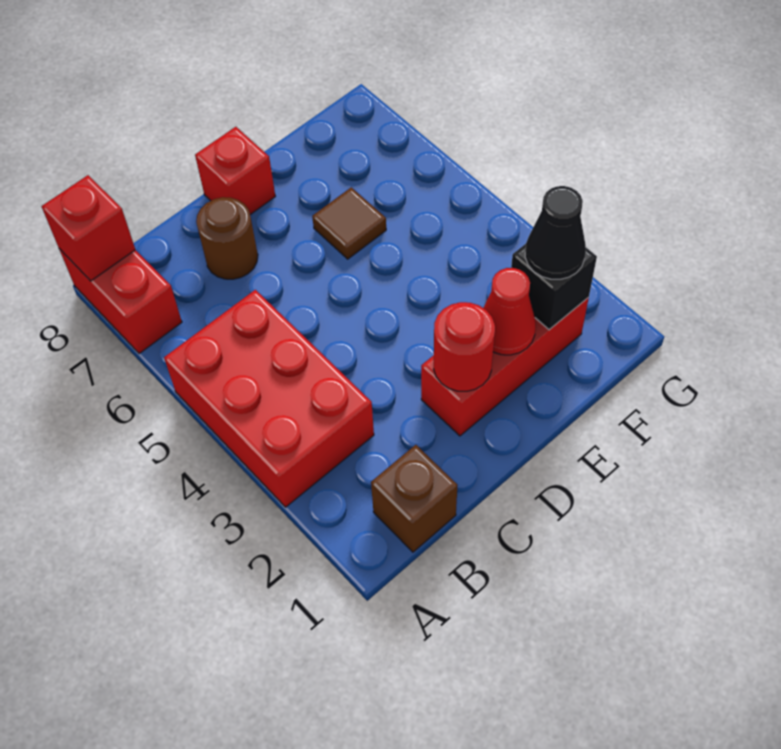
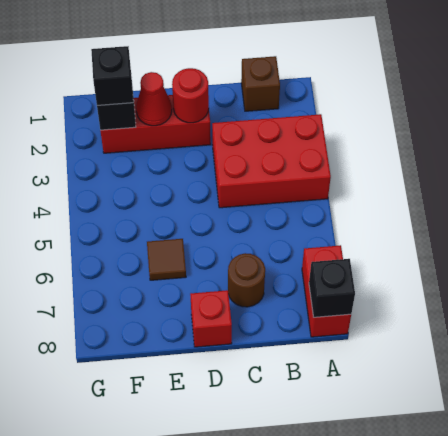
red brick A3:B5 level 1 -> red brick A3:C4 level 1
red brick A8 level 2 -> black brick A8 level 2
black cone F2 level 3 -> black brick F2 level 3

